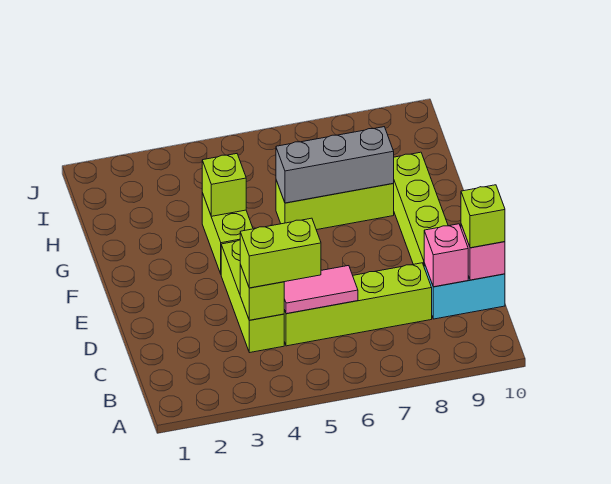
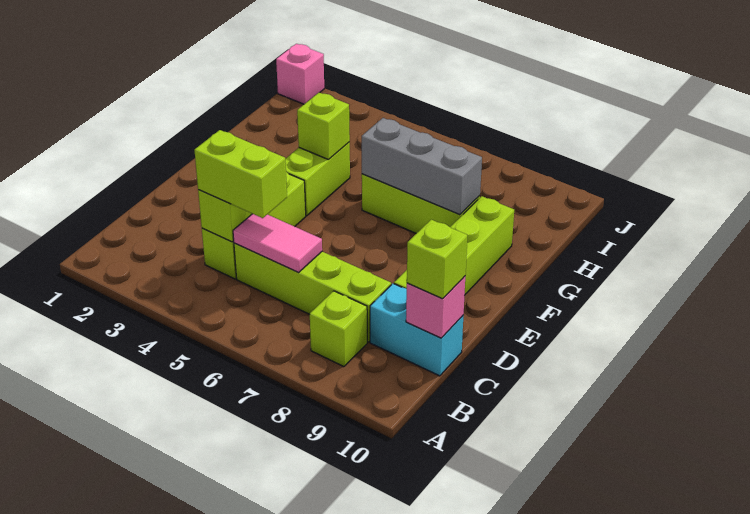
none -> lime brick B8 level 1
pink brick C9 level 2 -> pink brick J1 level 1

